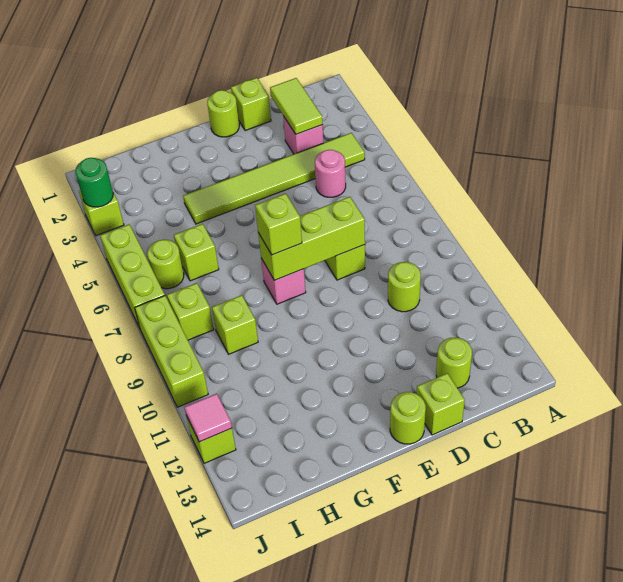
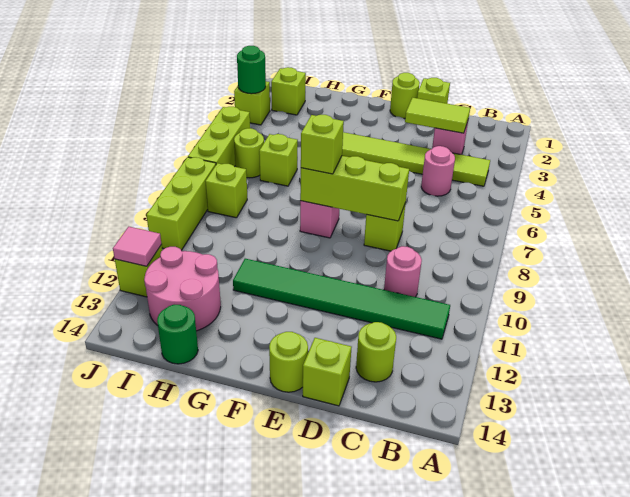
none -> green tile B11:G11 level 1
lime tile C2:C3 level 2 -> lime tile C3:D3 level 2
lime round brick C10 level 1 -> pink round brick C10 level 1
lime brick H9 level 1 -> lime brick I2 level 1
none -> pink round brick H12:I13 level 1
none -> green round brick H14 level 1

